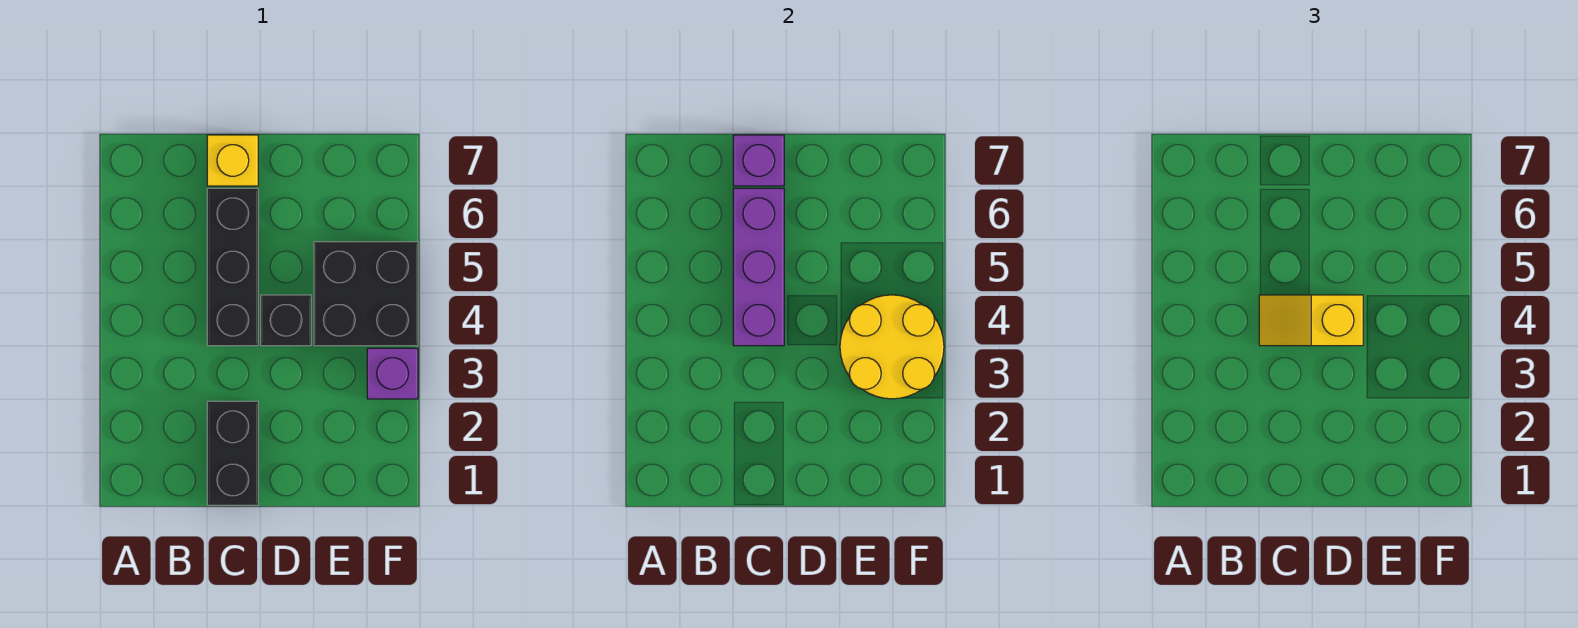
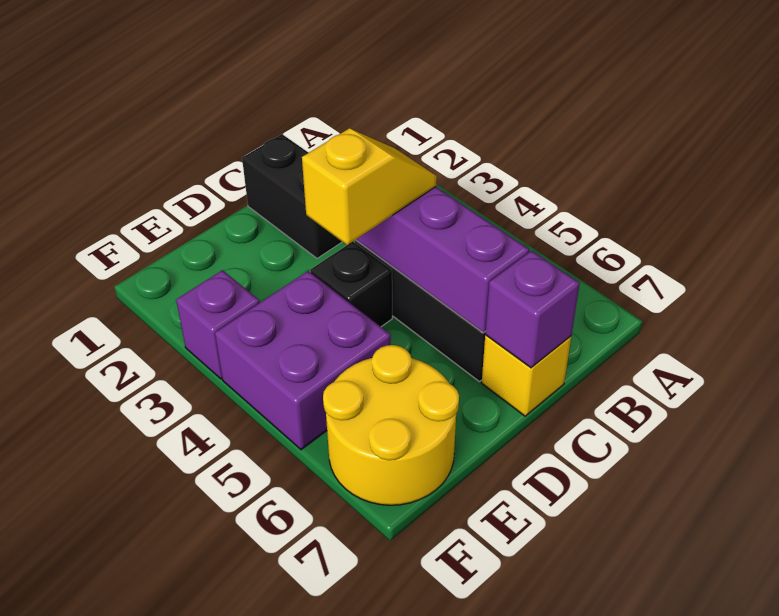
yellow round brick E3:F4 level 2 -> yellow round brick E6:F7 level 1
black brick E4:F5 level 1 -> purple brick E4:F5 level 1

